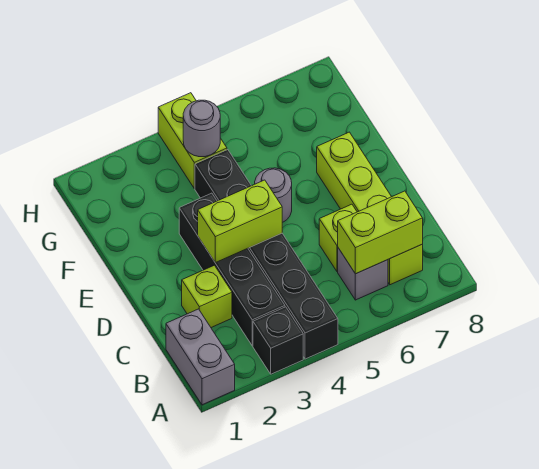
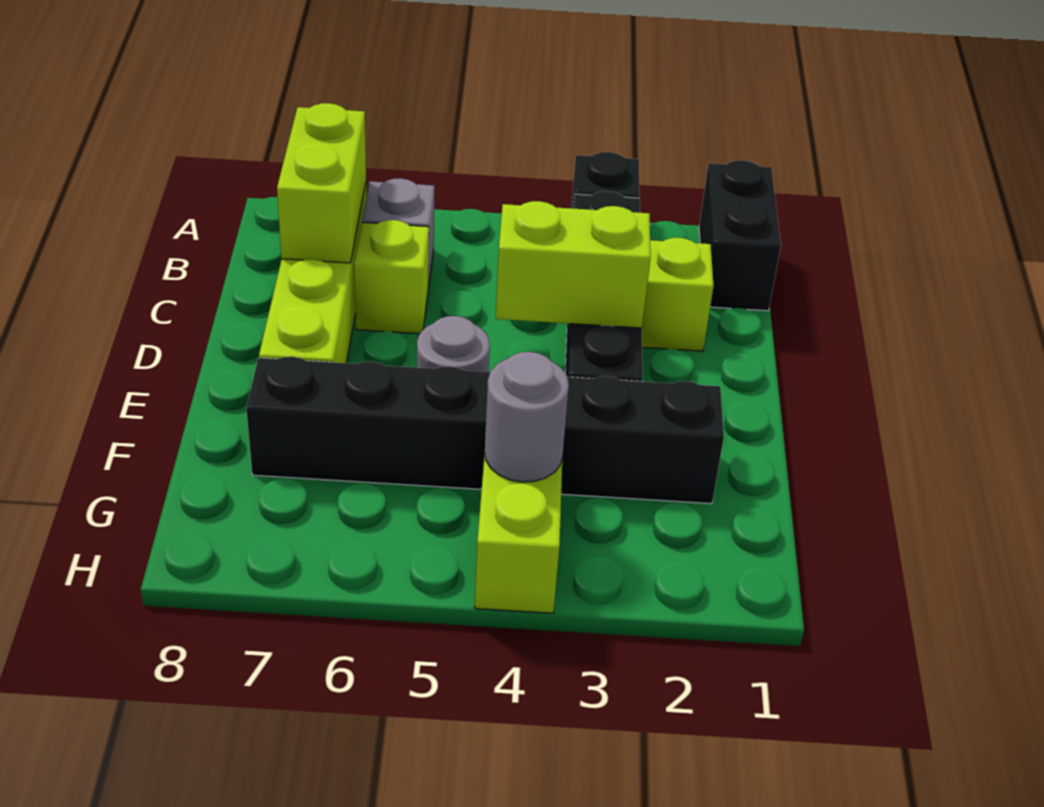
grey brick A1:B1 level 1 -> black brick A1:B1 level 1
black brick A4:F4 level 1 -> black brick F2:F7 level 1
lime brick B6:B7 level 2 -> lime brick B7:C7 level 2

